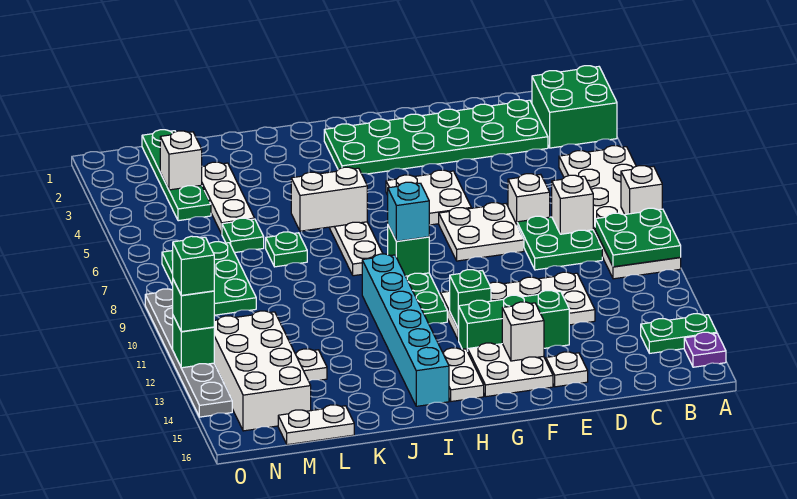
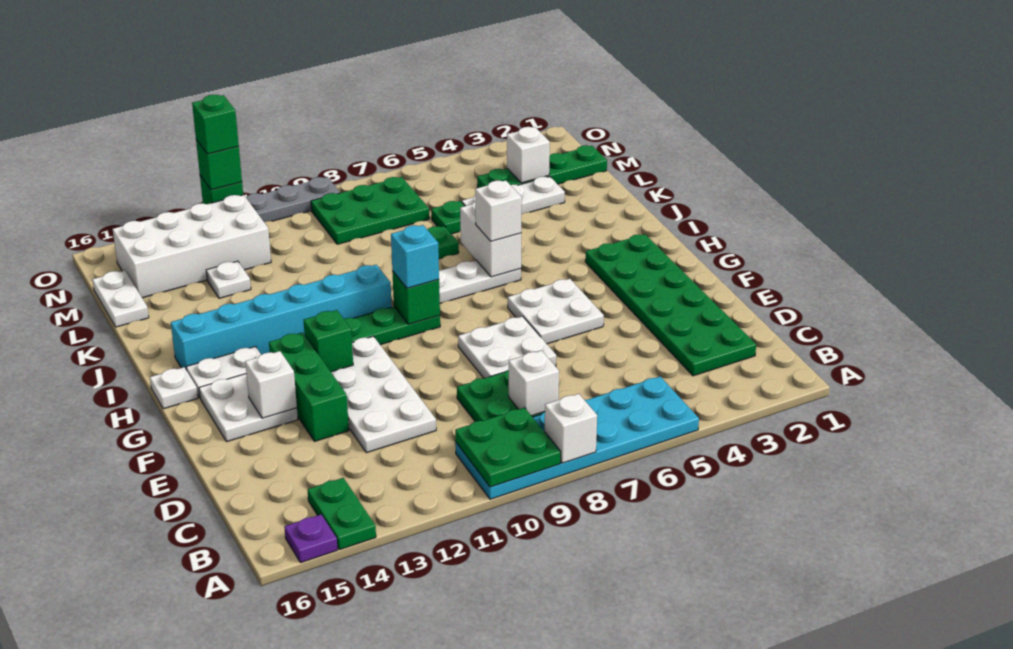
green brick A2:B3 level 1 -> none
white plate A5:B10 level 1 -> cyan plate A5:B10 level 1
white brick D7 level 1 -> white brick I6 level 3
white plate E15 level 1 -> white plate H16 level 1

